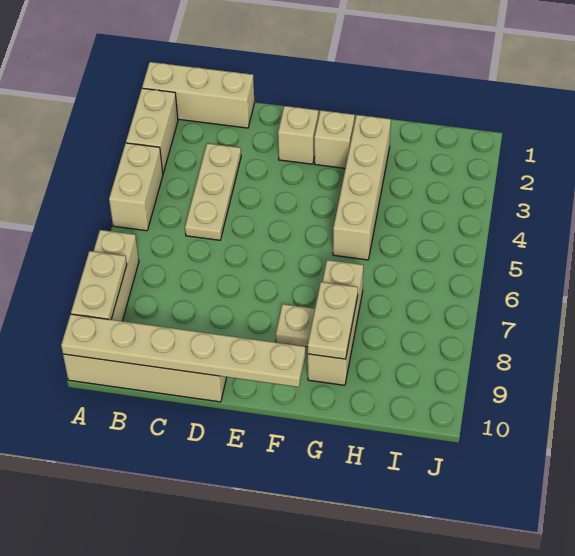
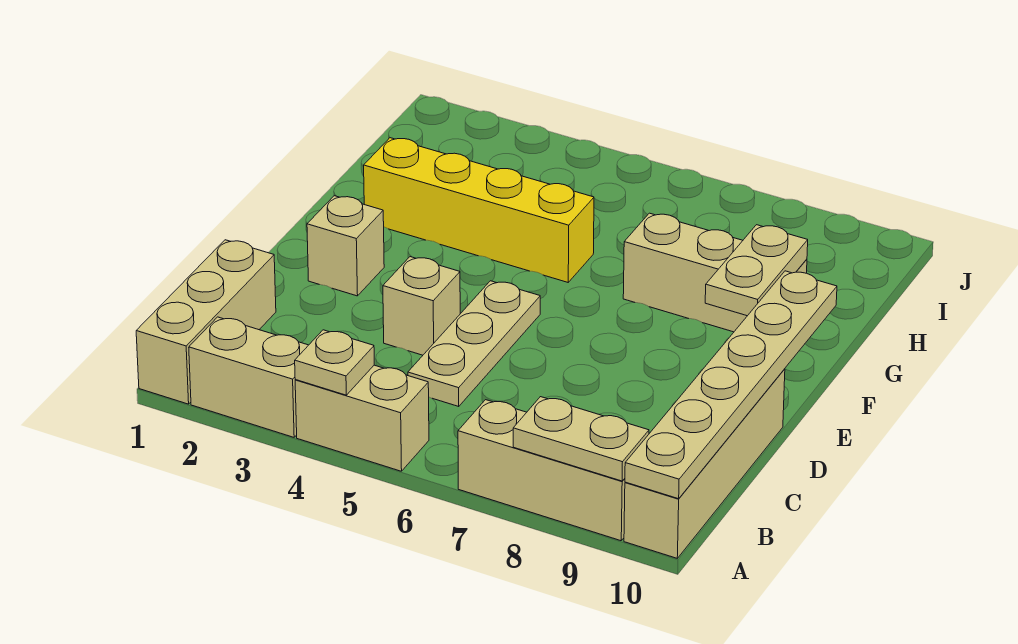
tan plate C3:C5 level 1 -> tan plate C5:E5 level 1
tan brick F2 level 1 -> tan brick D4 level 1
tan plate F8 level 1 -> tan plate A4 level 2
tan brick G2:G5 level 1 -> yellow brick G2:G5 level 1
tan plate G8:G9 level 2 -> tan plate F9:G9 level 2

